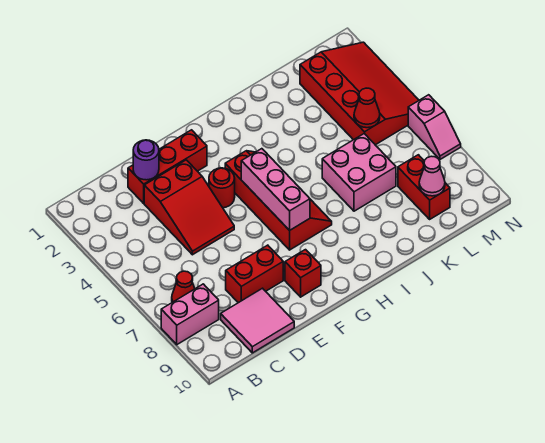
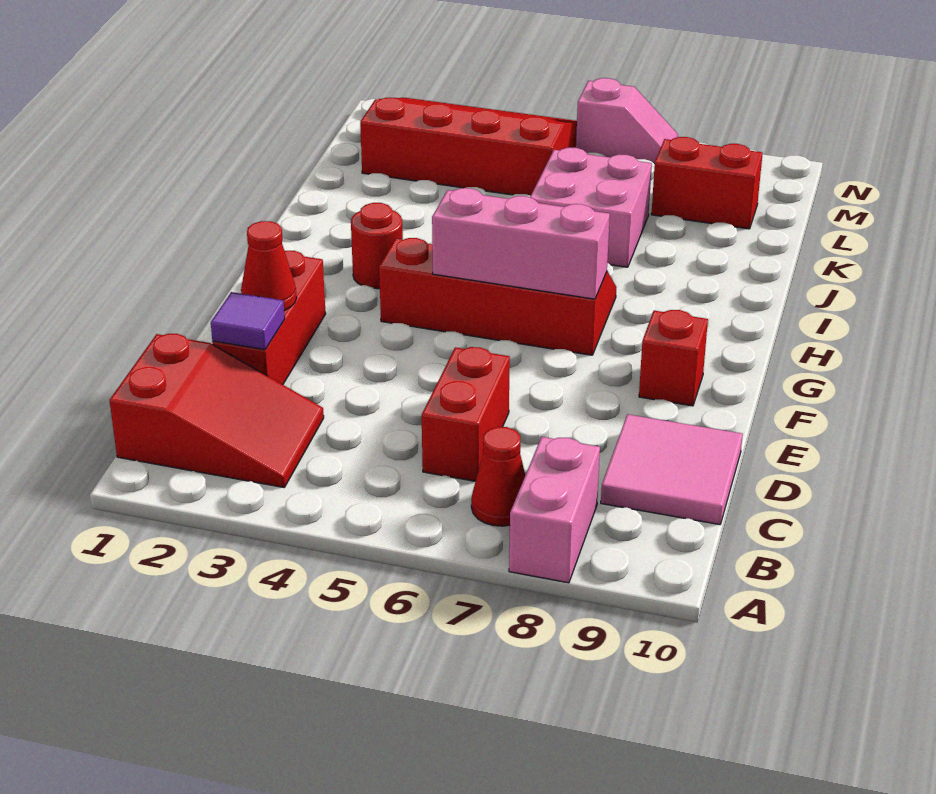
purple round brick D2 level 2 -> purple tile D2 level 2
red slope D3:E5 level 1 top 3 -> red slope B1:C3 level 1 top 1
red brick D8:E8 level 1 -> red brick C6:D6 level 1
red round brick F4 level 1 -> red round brick H3 level 1
red cone L5 level 2 -> red cone E2 level 2
pink cone L9 level 2 -> none

